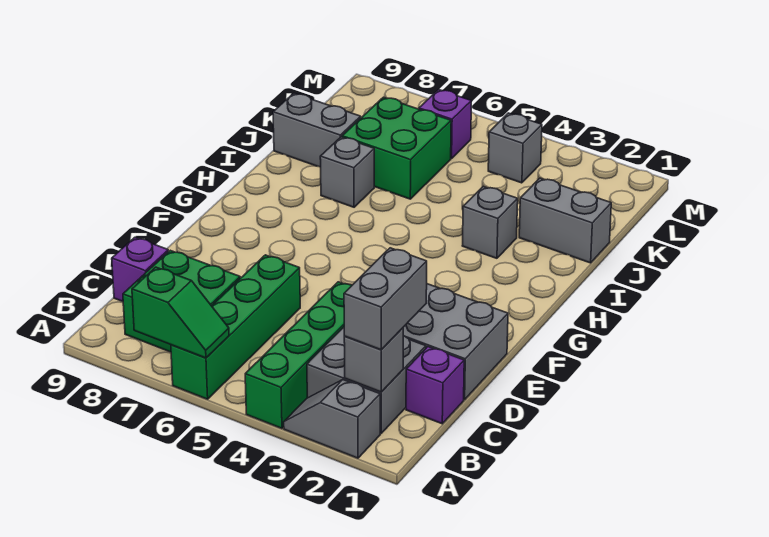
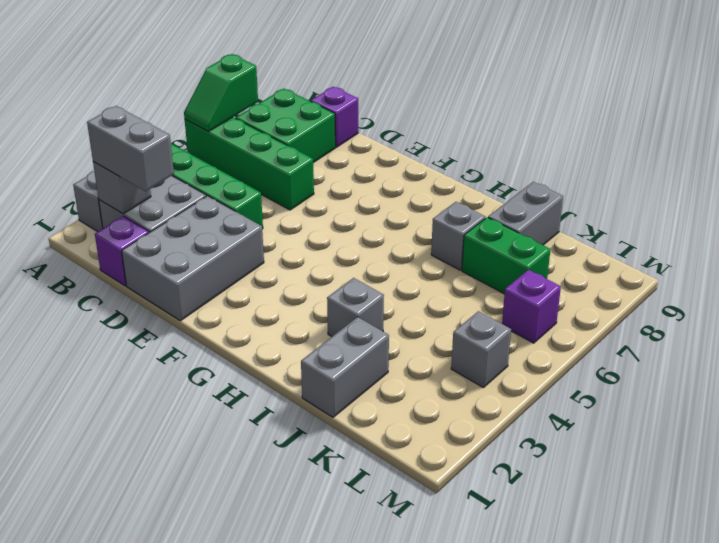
green brick J6:K7 level 1 -> green brick J7:K7 level 1

